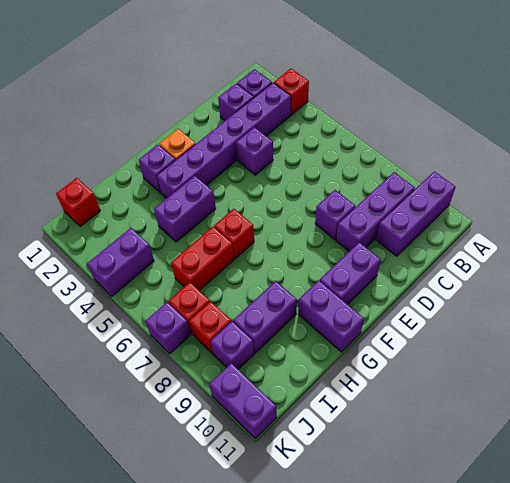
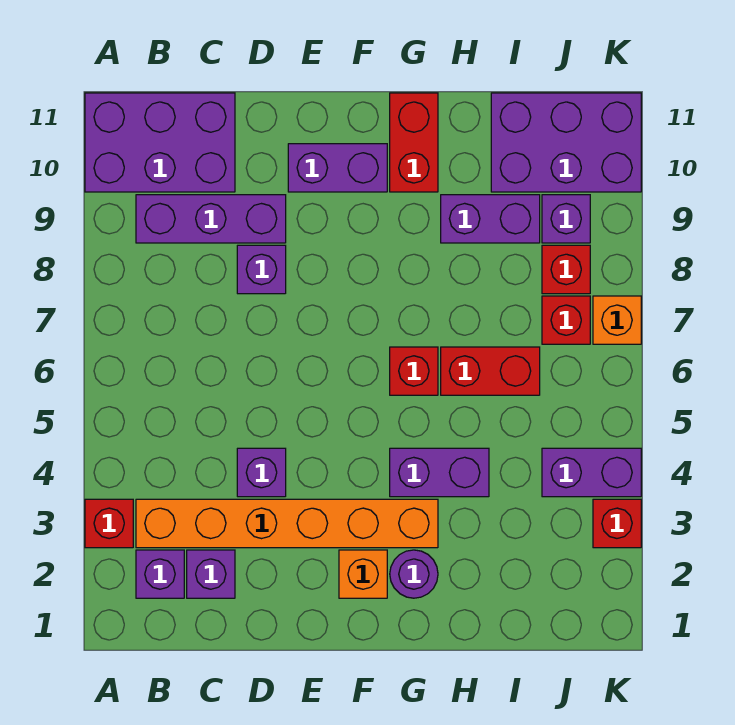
purple brick A10:C10 level 1 -> purple brick A10:C11 level 1
purple brick B3:G3 level 1 -> orange brick B3:G3 level 1
purple brick G2 level 1 -> purple round brick G2 level 1
purple brick G10:G11 level 1 -> red brick G10:G11 level 1
red brick J1 level 1 -> red brick K3 level 1
purple brick K7 level 1 -> orange brick K7 level 1
purple brick K10:K11 level 1 -> purple brick I10:K11 level 1

